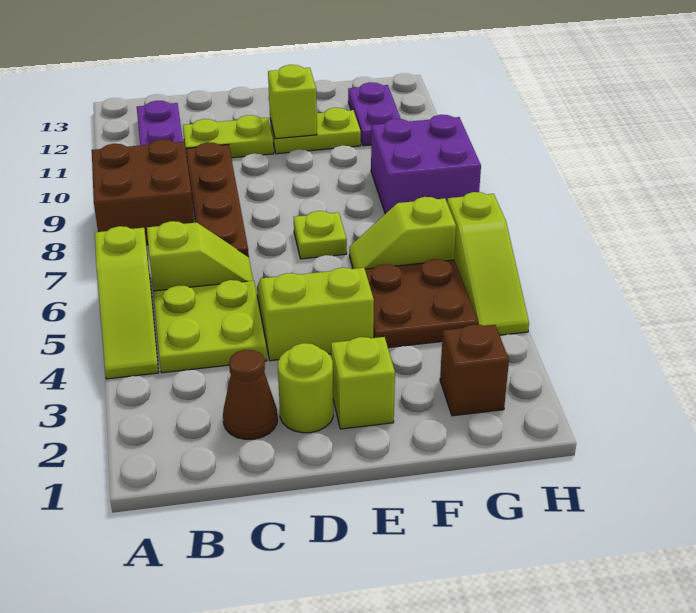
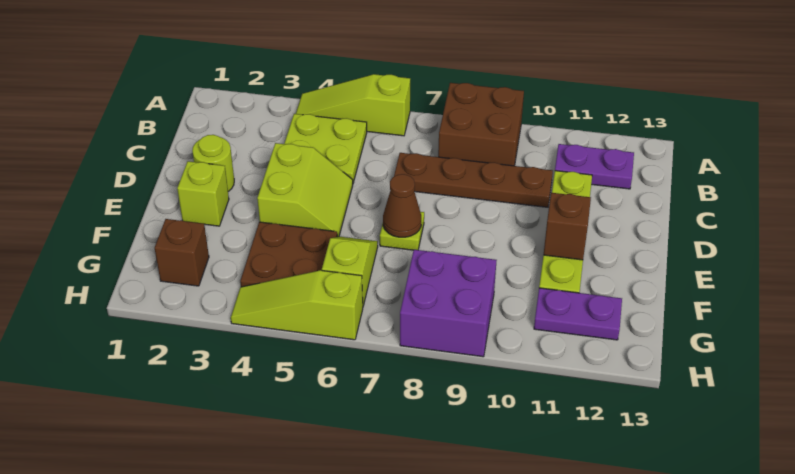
lime slope B6:C6 level 1 top B -> none
brown cone C2 level 1 -> brown cone E7 level 2
lime brick E11 level 2 -> brown brick E11 level 2

